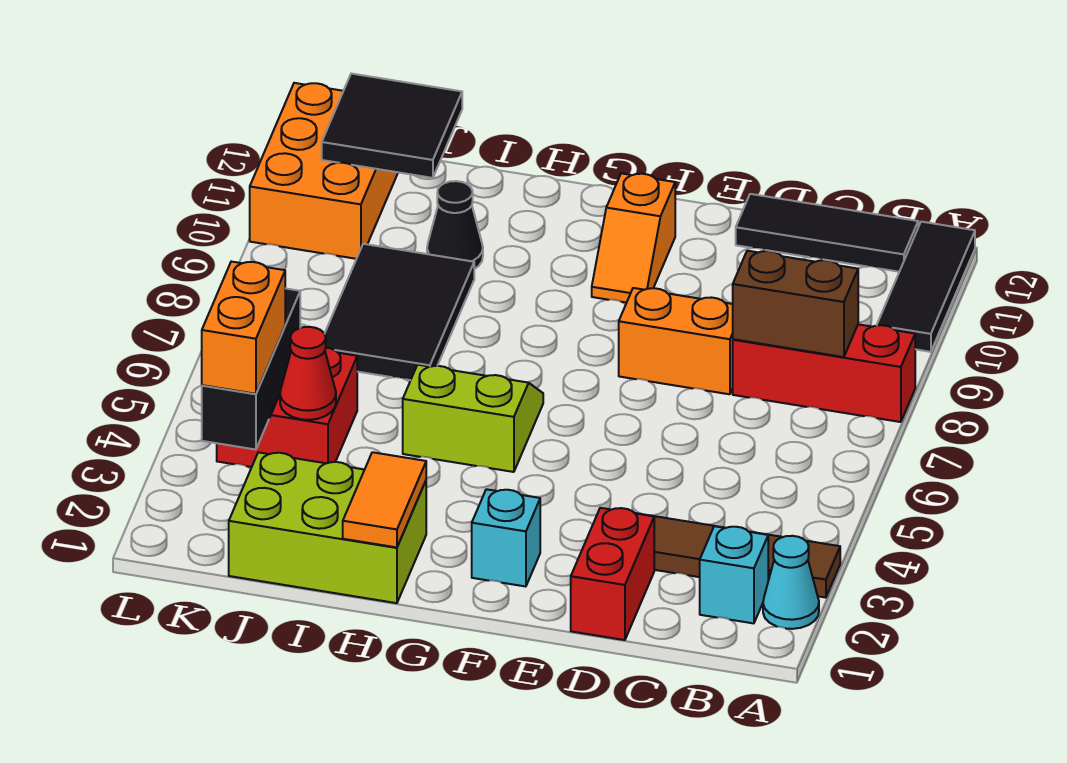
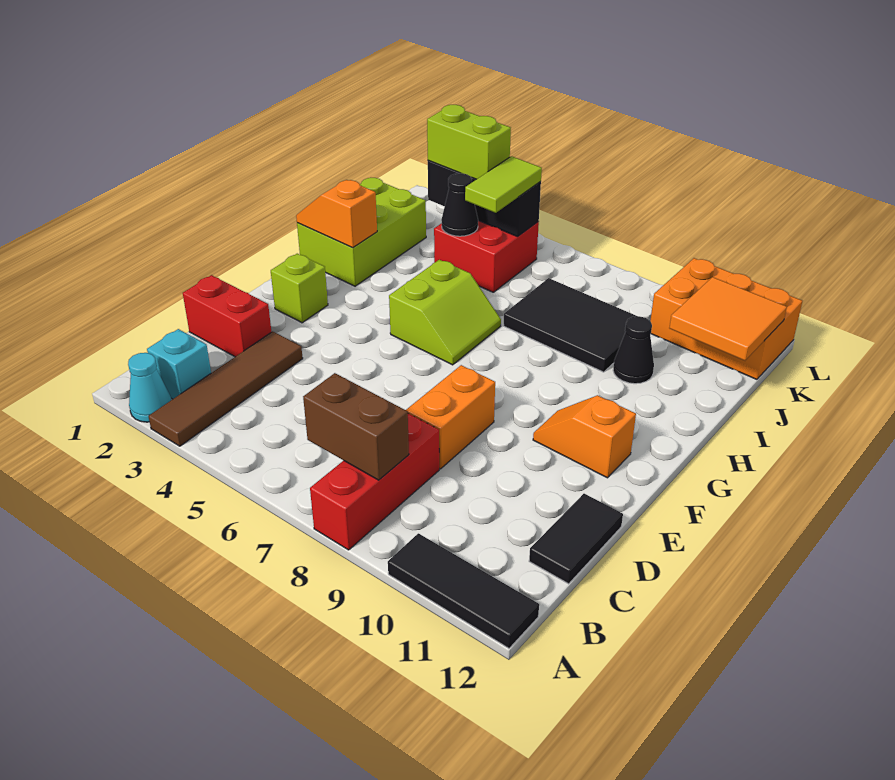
brown brick B8:C8 level 2 -> brown brick B7:B8 level 2
black tile B12:D12 level 1 -> black tile C12:D12 level 1
cyan brick F2 level 1 -> lime brick F2 level 1
orange tile H1:H2 level 2 -> orange slope H1:H2 level 2 top 2
red cone J4 level 2 -> black cone J4 level 2
none -> lime tile J5:K5 level 3
black tile J11:K12 level 2 -> orange tile J11:K12 level 2
orange brick K3:K4 level 3 -> lime brick K3:K4 level 3

